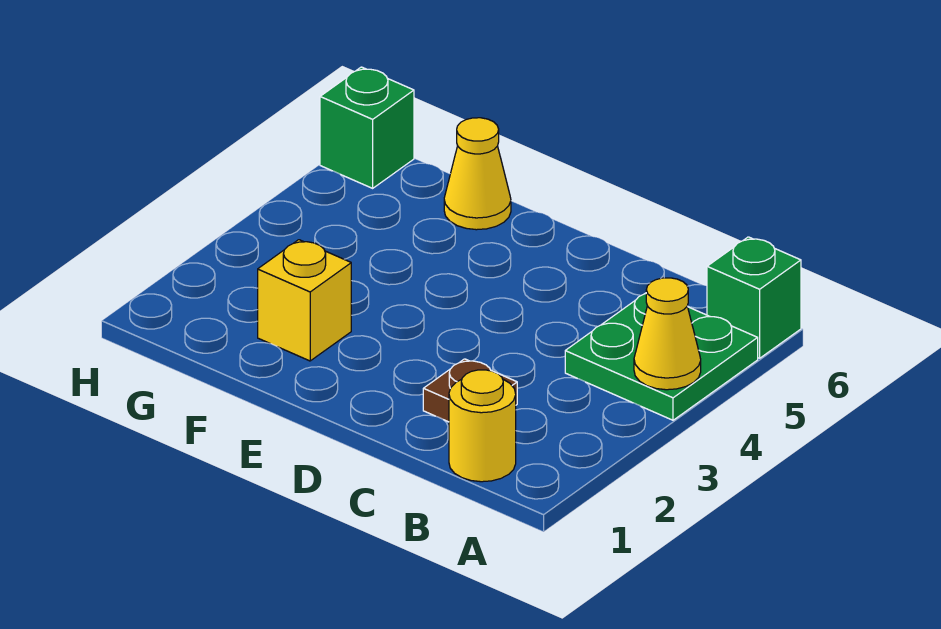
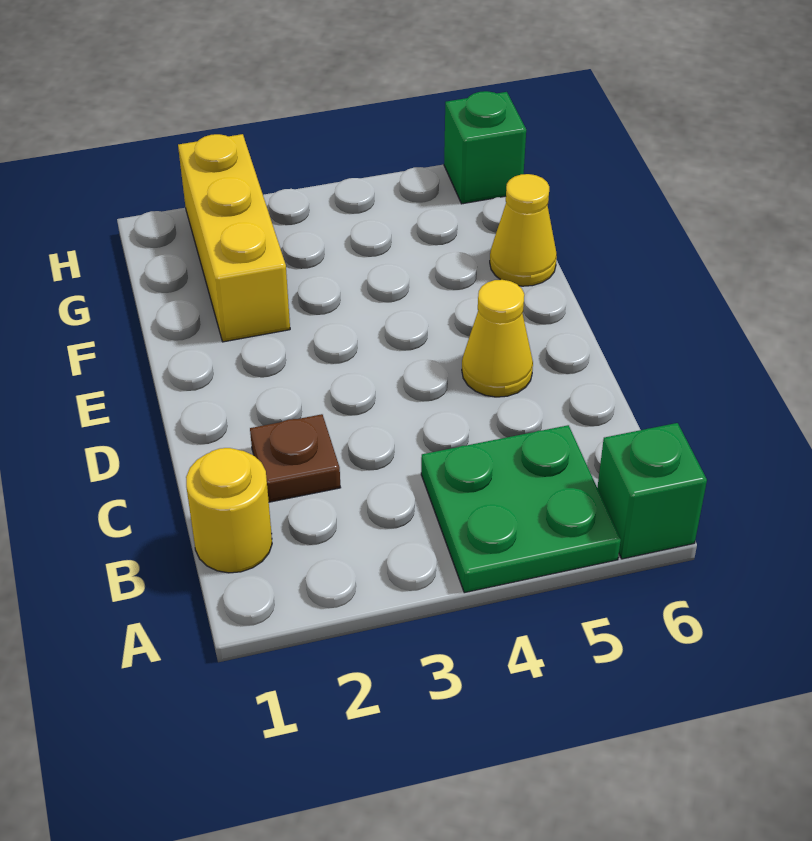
yellow cone A4 level 2 -> yellow cone D5 level 1
yellow brick F2 level 1 -> yellow brick F2:H2 level 1

